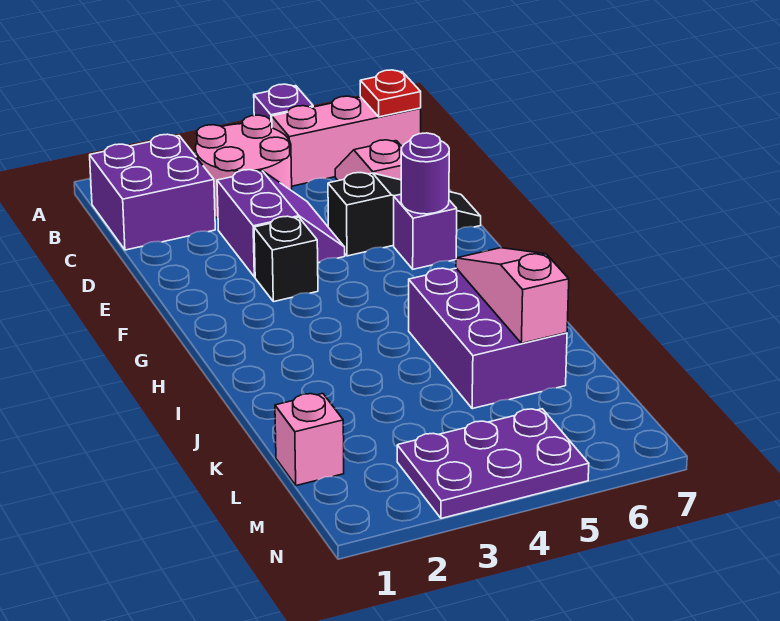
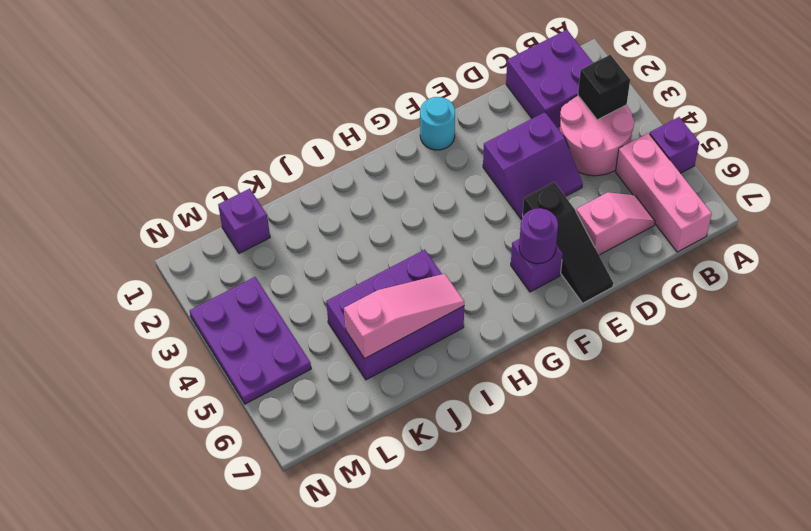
red plate B7 level 2 -> none
none -> cyan round brick F1 level 1
black brick F3 level 1 -> black brick B3 level 2
pink brick L1 level 1 -> purple brick L1 level 1

